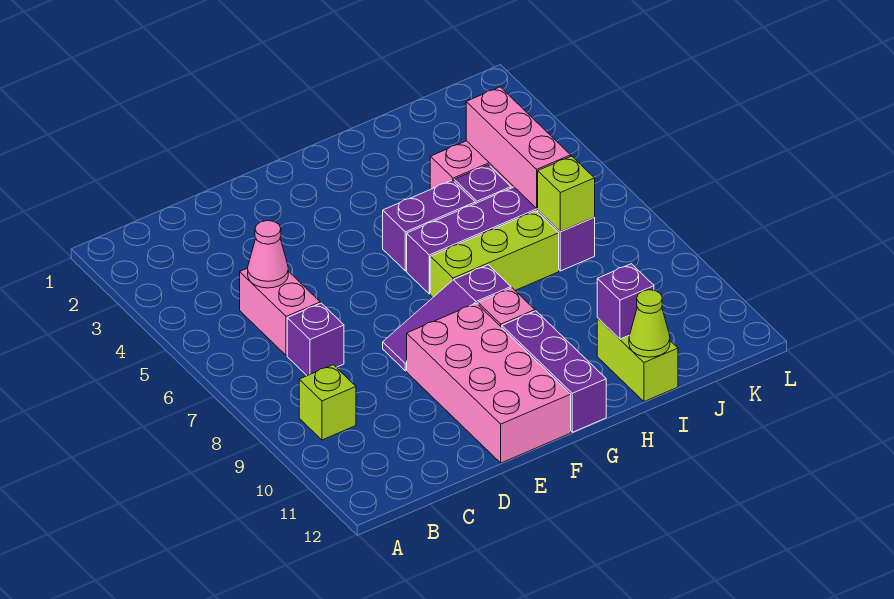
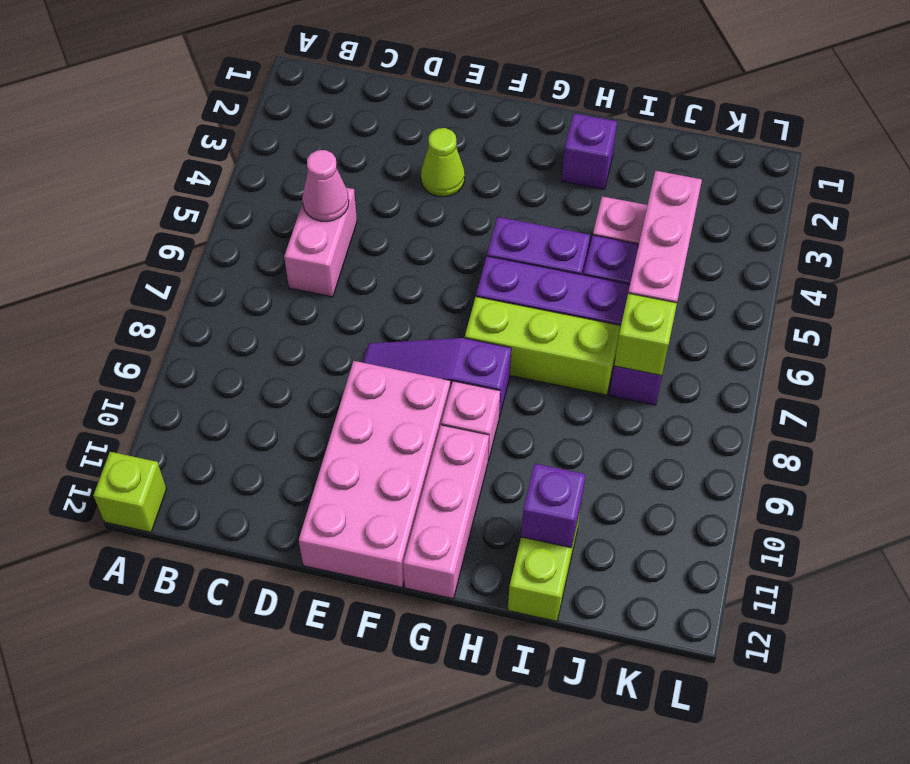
lime brick B9 level 1 -> lime brick A12 level 1
purple brick C7 level 1 -> purple brick H2 level 1
purple brick G10:G12 level 1 -> pink brick G10:G12 level 1
lime cone I12 level 2 -> lime cone E3 level 1

